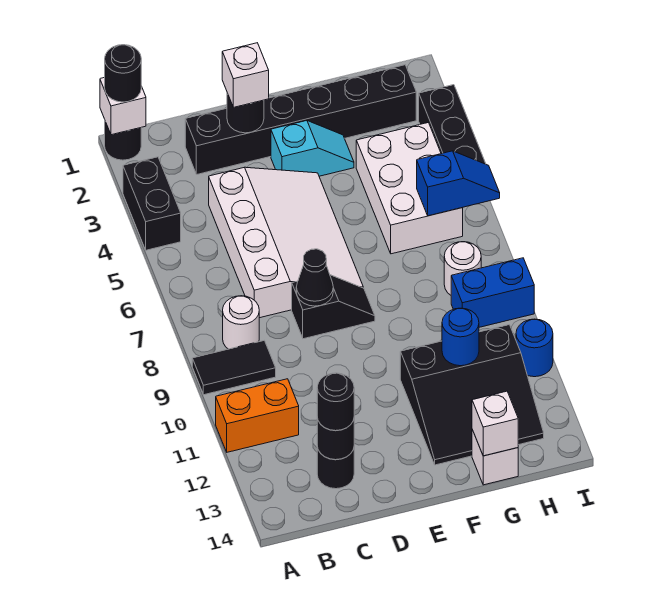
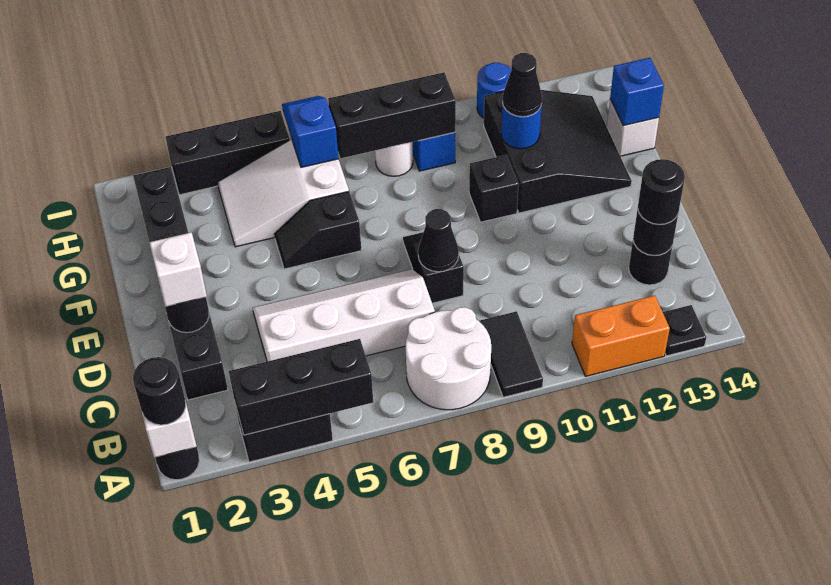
none -> black brick A3:A5 level 2
orange brick A11:B11 level 1 -> orange brick A11:A12 level 1
none -> black plate A13 level 1
white round brick B8 level 1 -> white round brick A7:B8 level 1
white slope C4:E7 level 1 top C -> white slope C4:D7 level 1 top C
cyan slope E3:F3 level 1 top E -> none
none -> black slope F5:F6 level 1 top 6
none -> black brick F10 level 1
white brick G4:H6 level 1 -> white slope G4:H6 level 1 top 6
none -> black cone G11 level 3
white brick G14 level 2 -> blue brick G14 level 2
none -> black brick H7:H9 level 2

